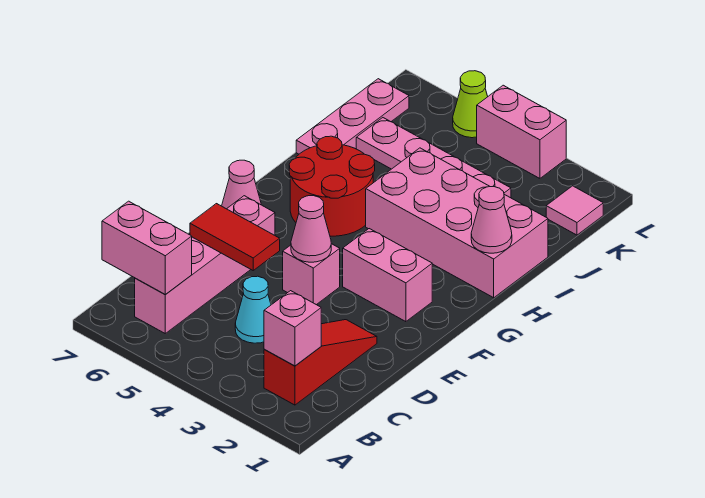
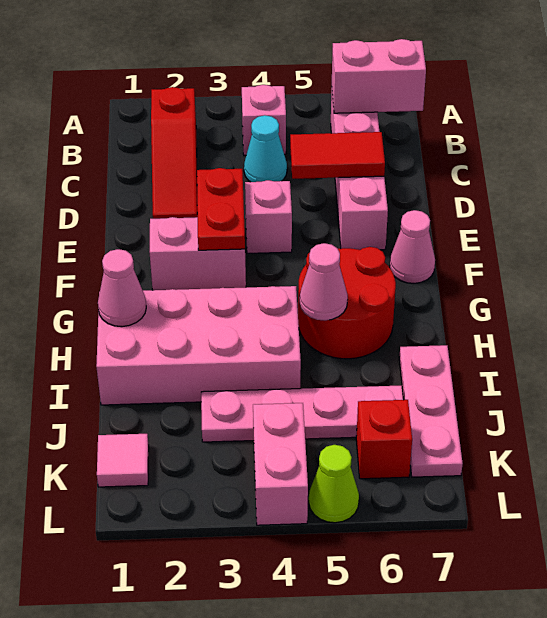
pink brick B2 level 2 -> pink brick B4 level 1
none -> red plate E3:F3 level 2
pink cone E4 level 2 -> pink cone H5 level 2
none -> red brick K6 level 1
pink brick L3:L4 level 1 -> pink brick K4:L4 level 1

